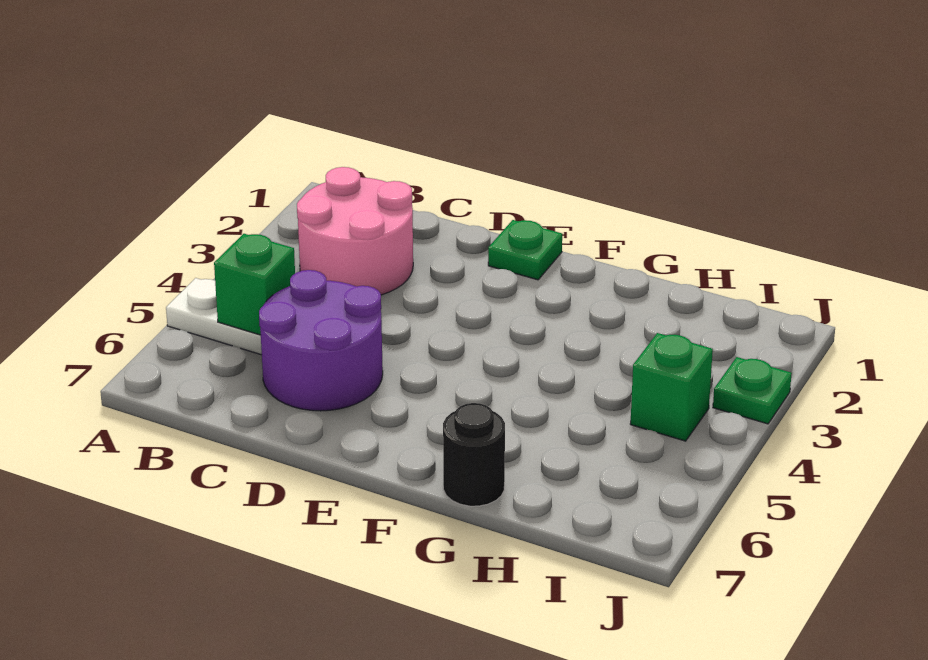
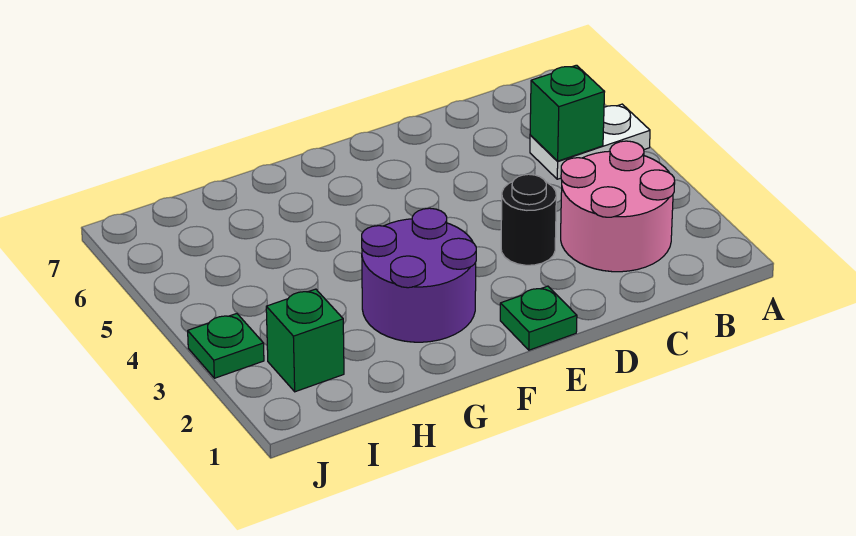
purple round brick C5:D6 level 1 -> purple round brick F2:G3 level 1
black round brick G7 level 1 -> black round brick D3 level 1
green brick I4 level 1 -> green brick I2 level 1

